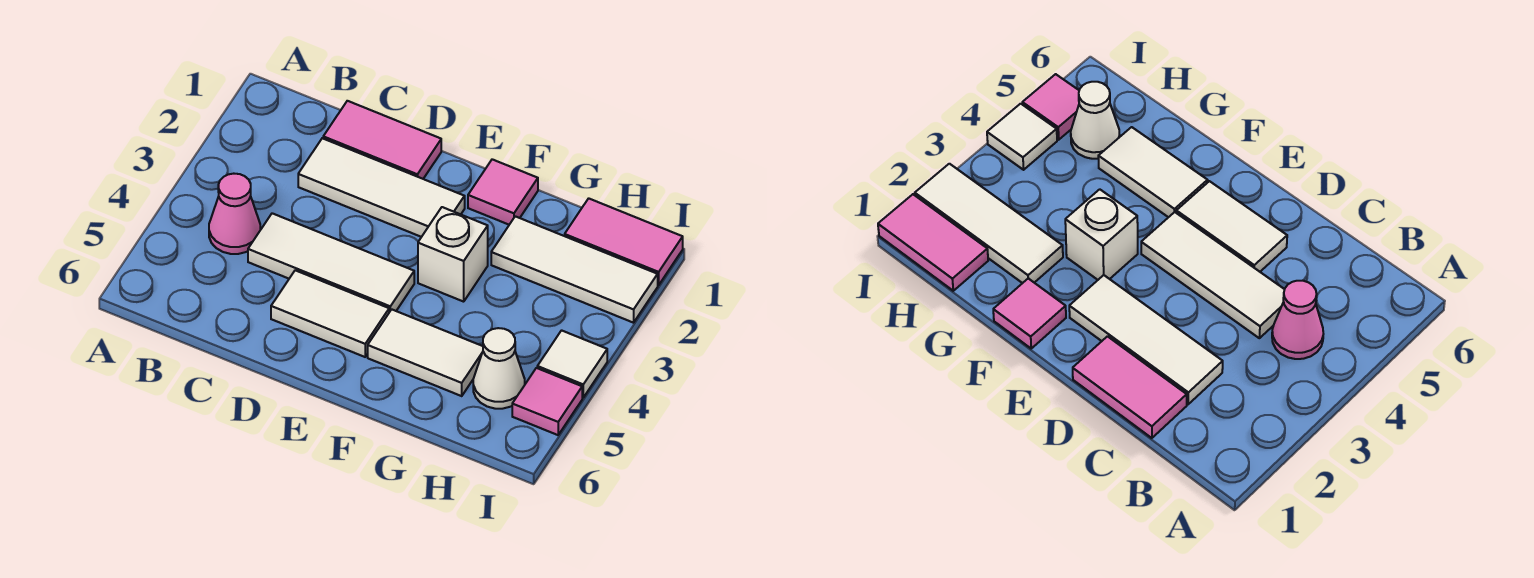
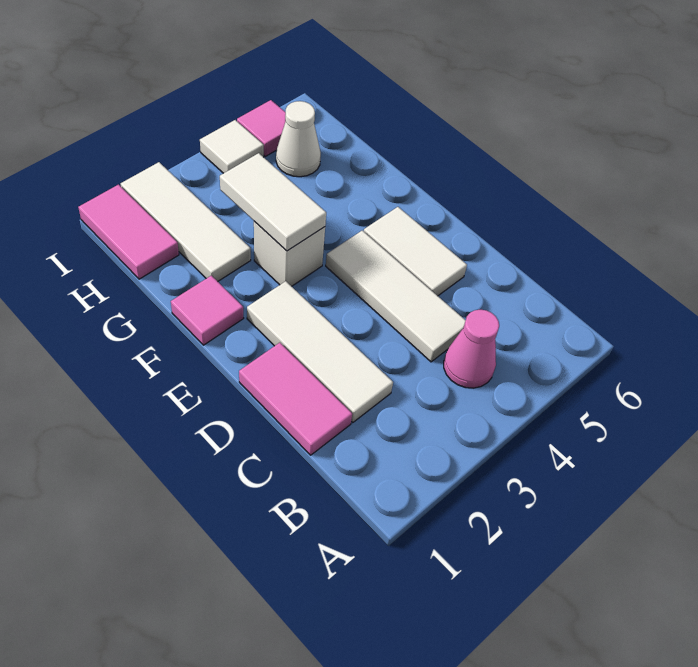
white tile F5:G5 level 1 -> white tile F3:G3 level 2

